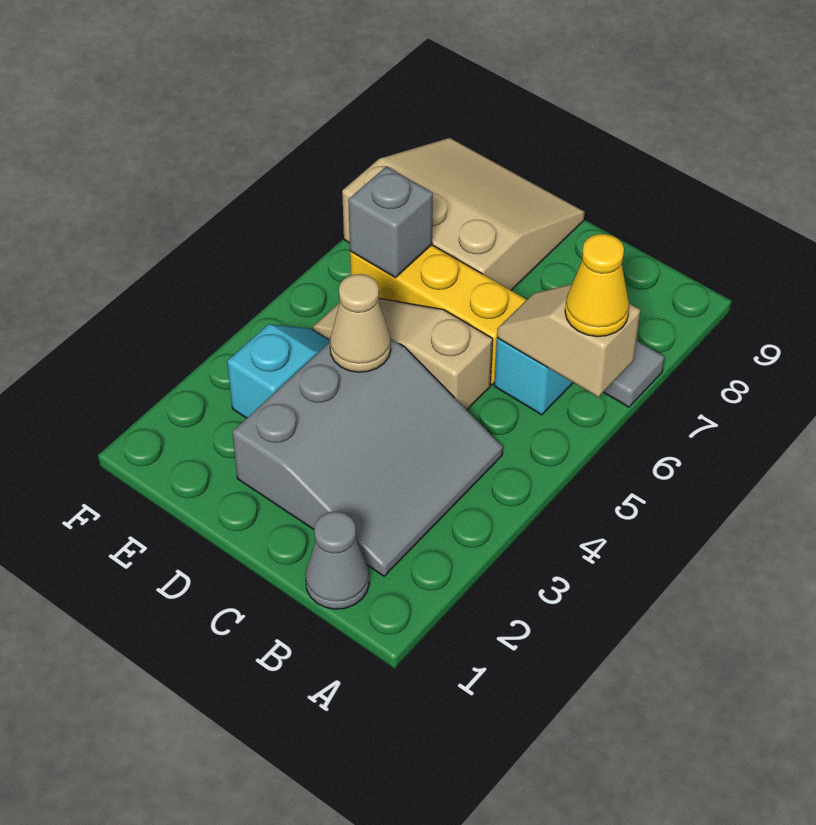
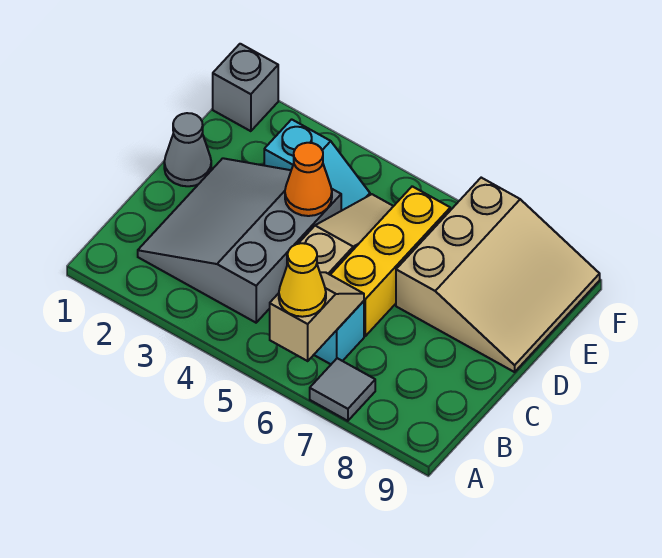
grey cone B1 level 1 -> grey cone D1 level 1
grey slope B2:D4 level 1 top D -> grey slope B2:D4 level 1 top 4
tan cone D4 level 2 -> orange cone D4 level 2
grey brick E6 level 2 -> grey brick F1 level 1

